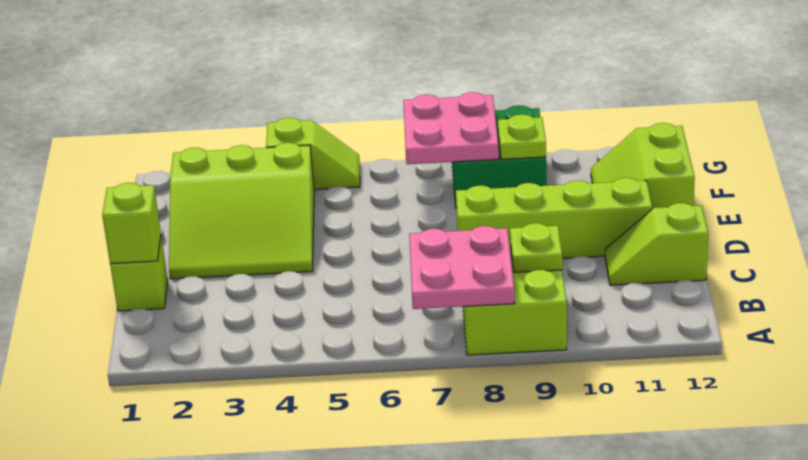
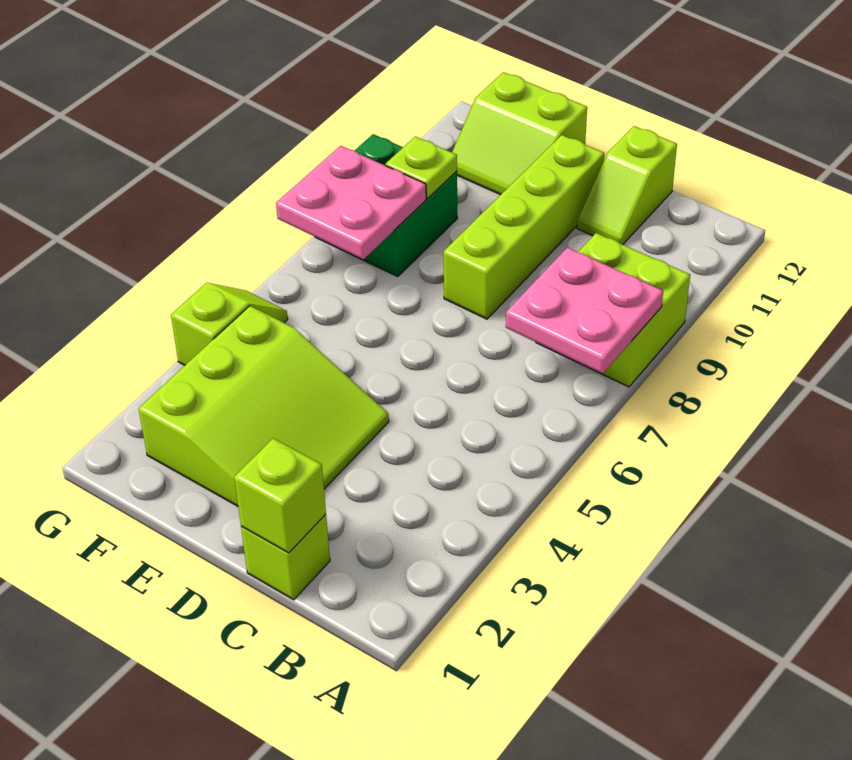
lime plate B9 level 2 -> none

